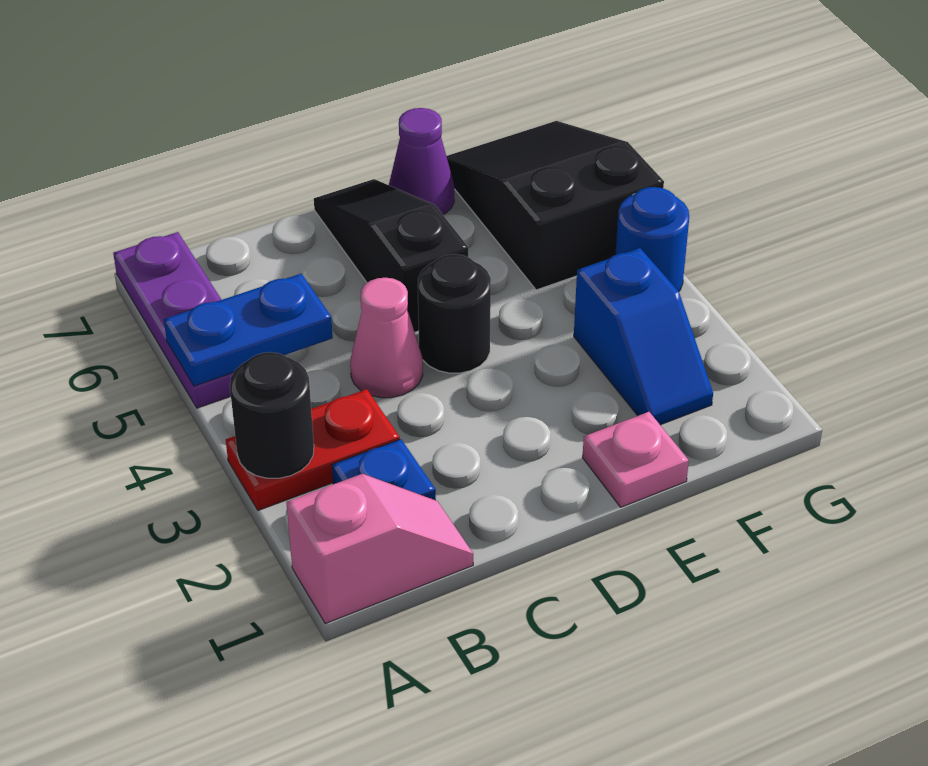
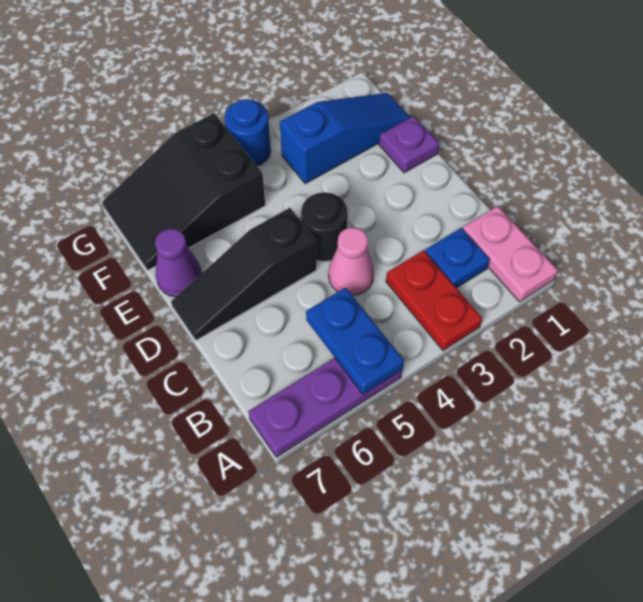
pink slope A1:B1 level 1 top A -> pink plate A1:B1 level 1
black round brick A3 level 2 -> none
pink plate E1 level 1 -> purple plate E1 level 1
blue slope F2:F3 level 1 top 3 -> blue slope F1:F3 level 1 top 3

